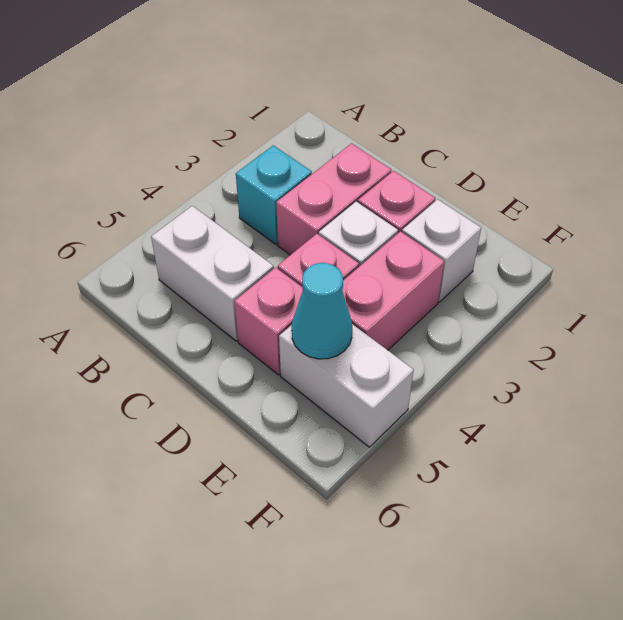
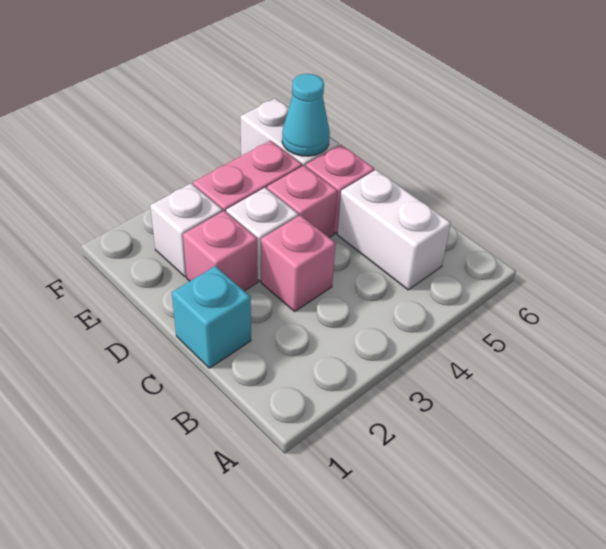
cyan brick B3 level 1 -> cyan brick C1 level 1
pink brick C2:C3 level 1 -> pink brick C3 level 1

